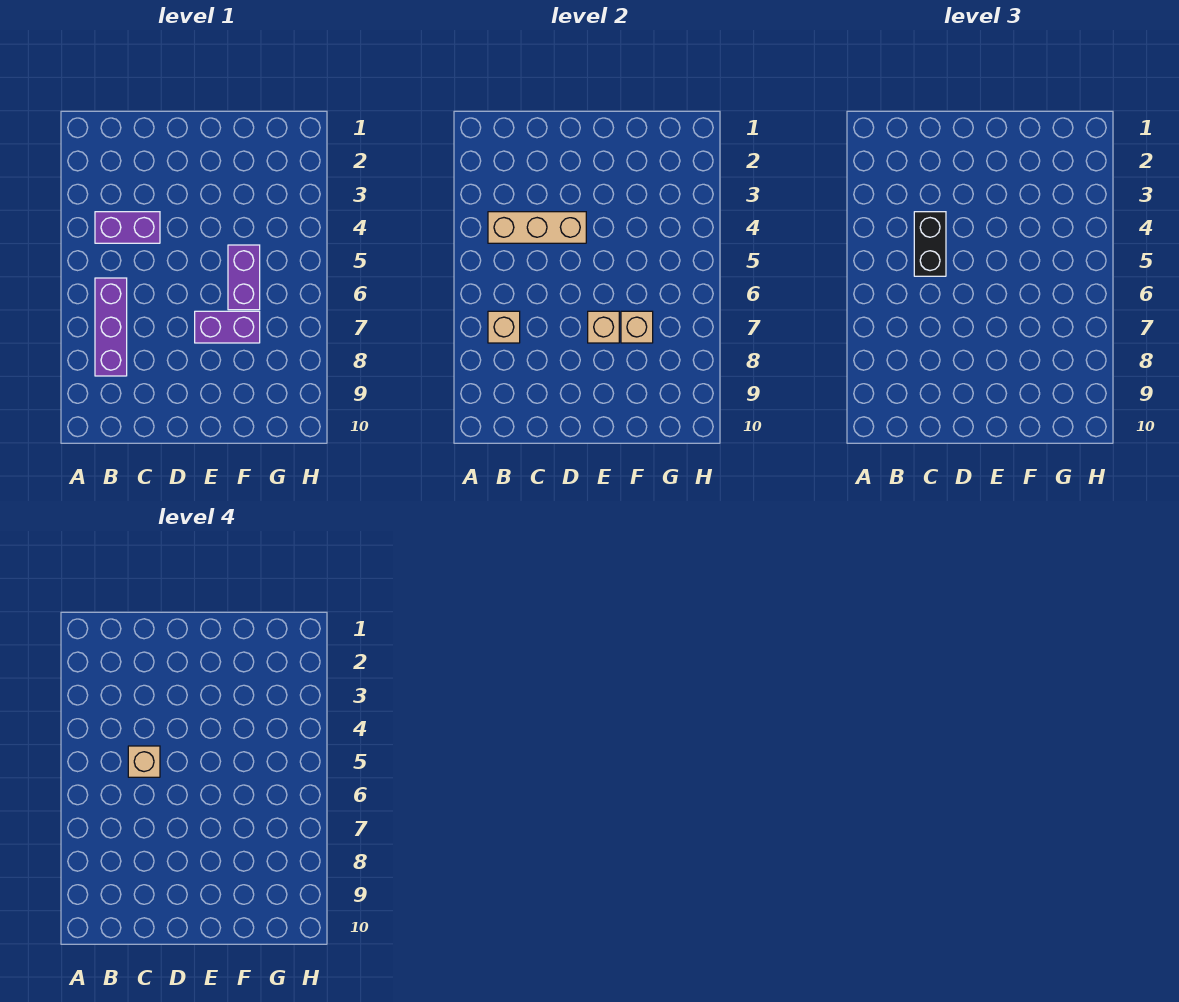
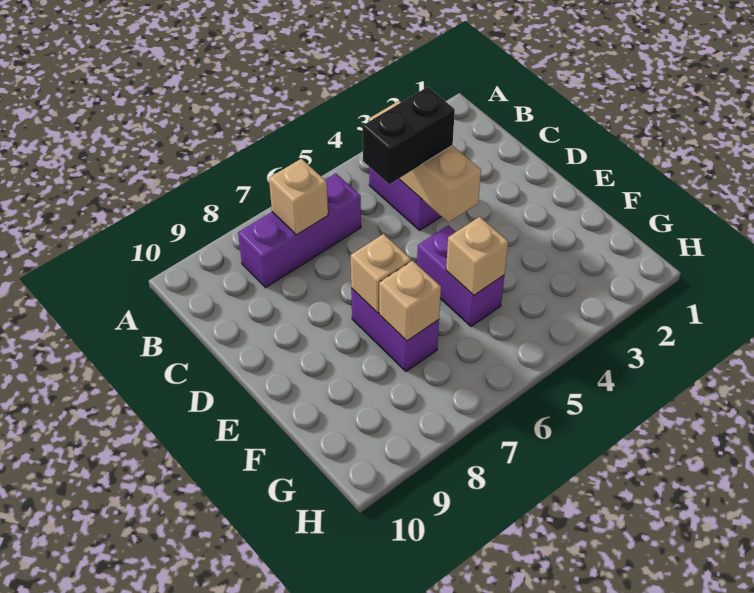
tan brick C5 level 4 -> tan brick F5 level 2
purple brick F5:F6 level 1 -> purple brick E5:F5 level 1

